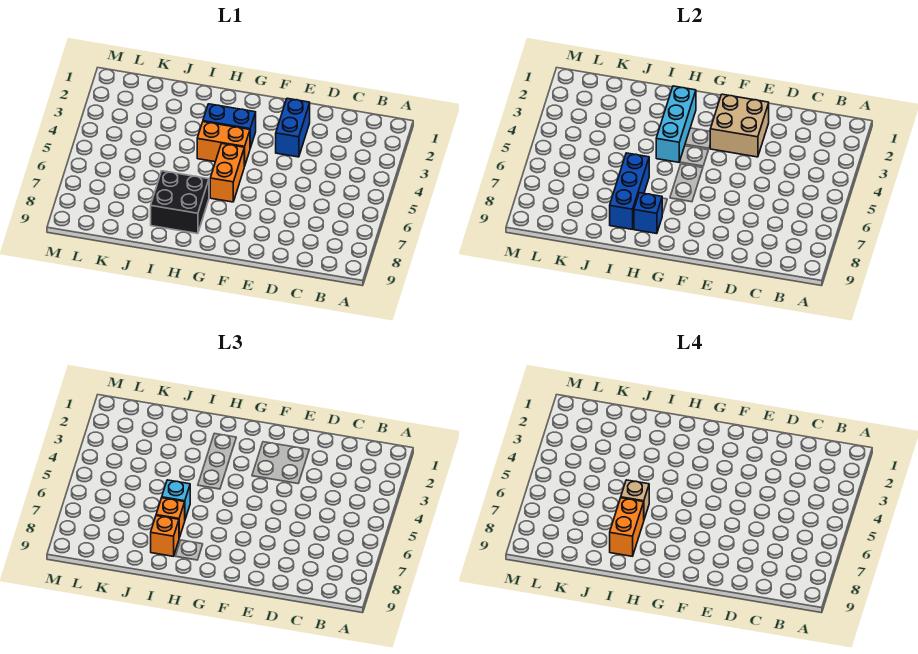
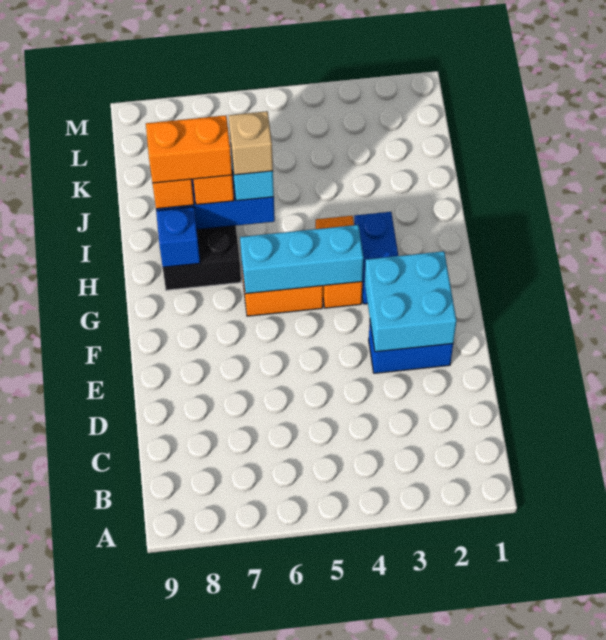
tan brick E2:F3 level 2 -> cyan brick E2:F3 level 2
cyan brick H2:H4 level 2 -> cyan brick G4:G6 level 2

